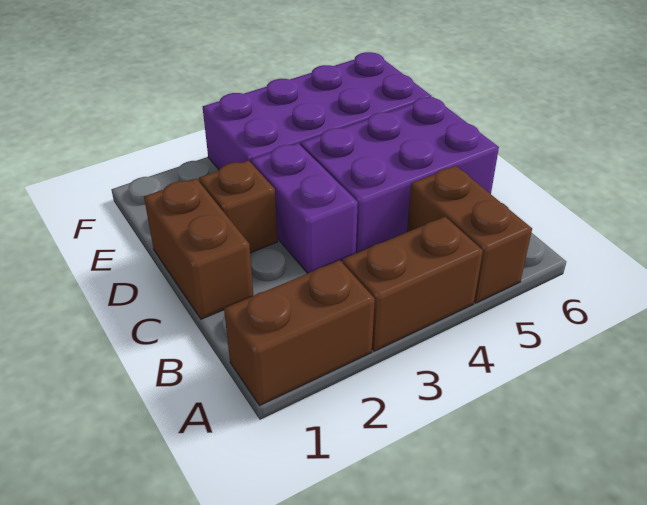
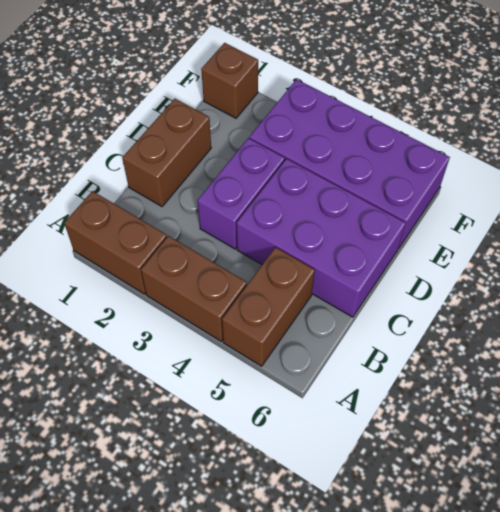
brown brick D2 level 1 -> brown brick F1 level 1

